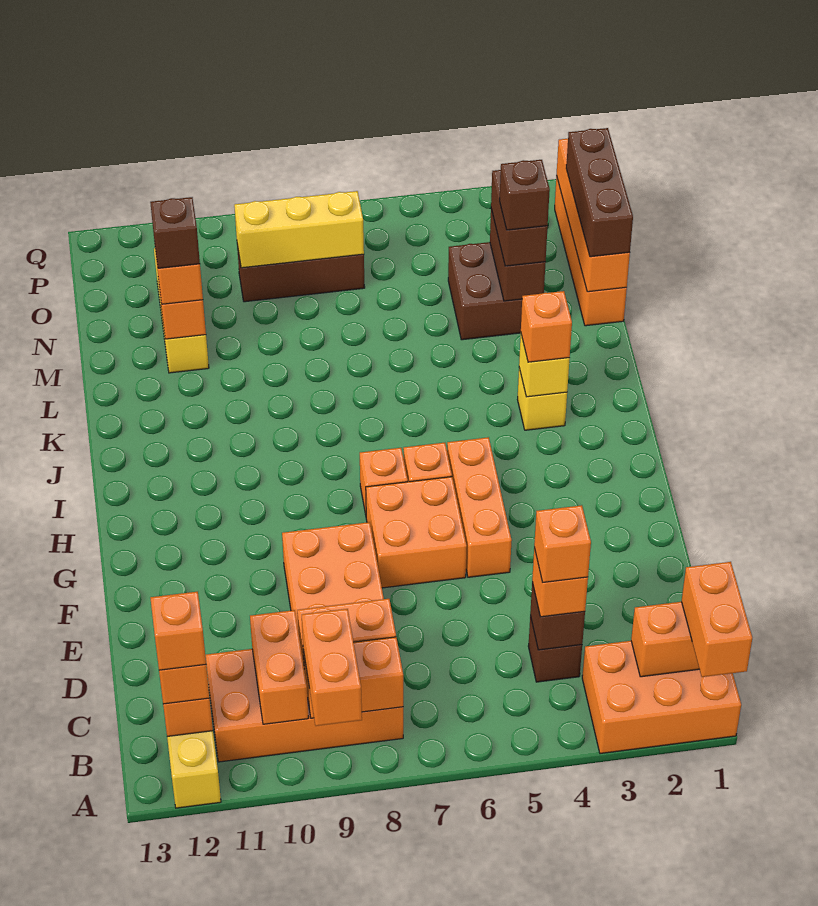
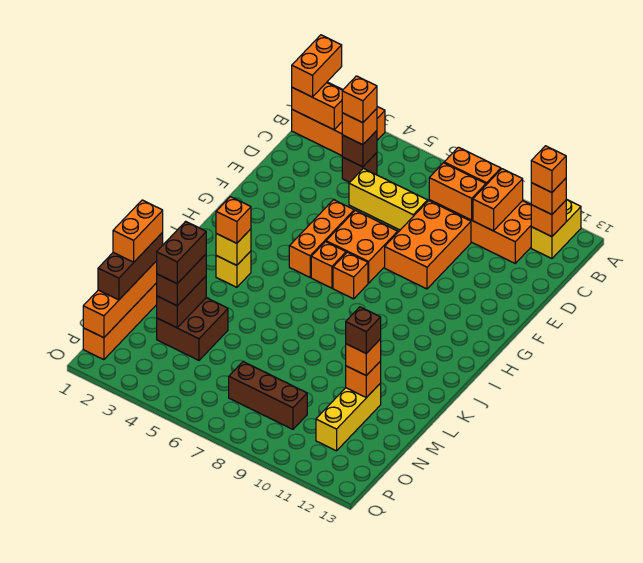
orange brick A9:B9 level 3 -> orange brick M1:N1 level 4
brown brick M3 level 4 -> brown brick M3:N3 level 4
yellow brick O7:O9 level 2 -> yellow brick D5:D7 level 1

